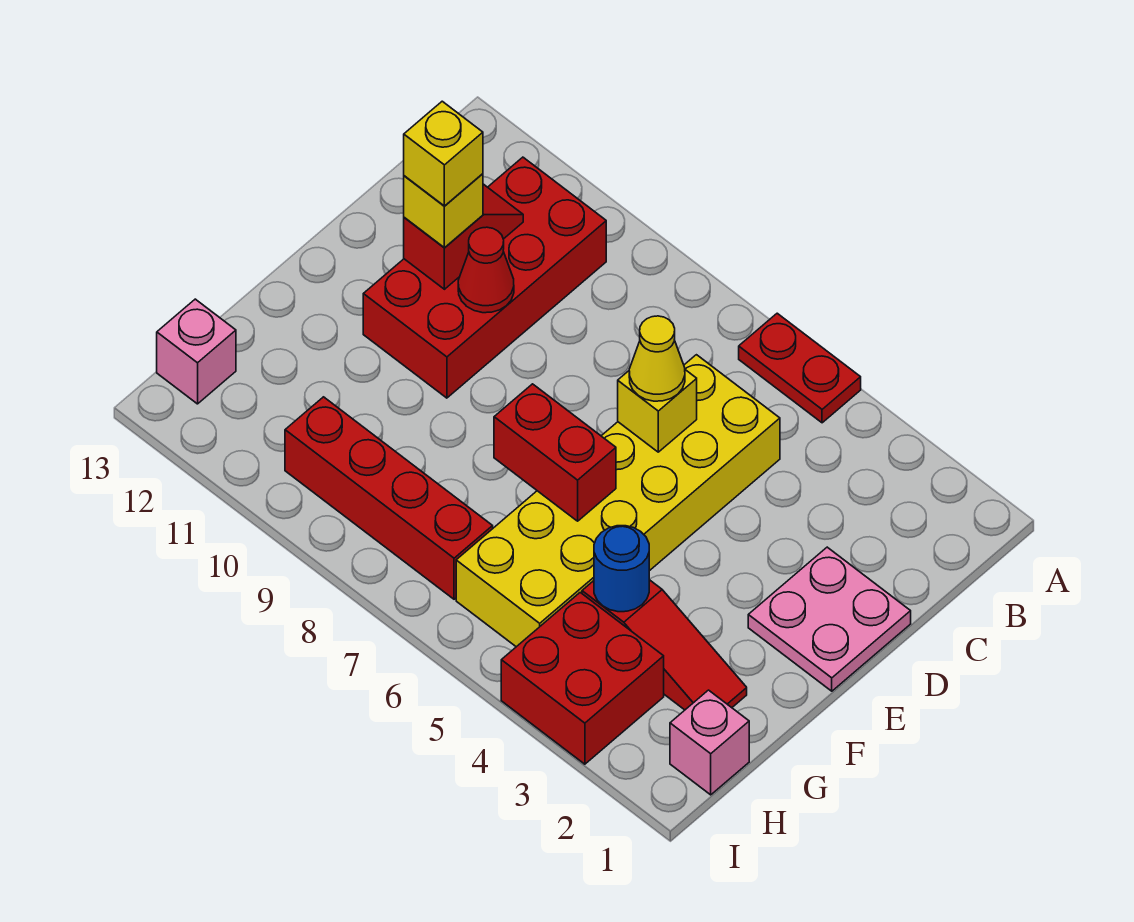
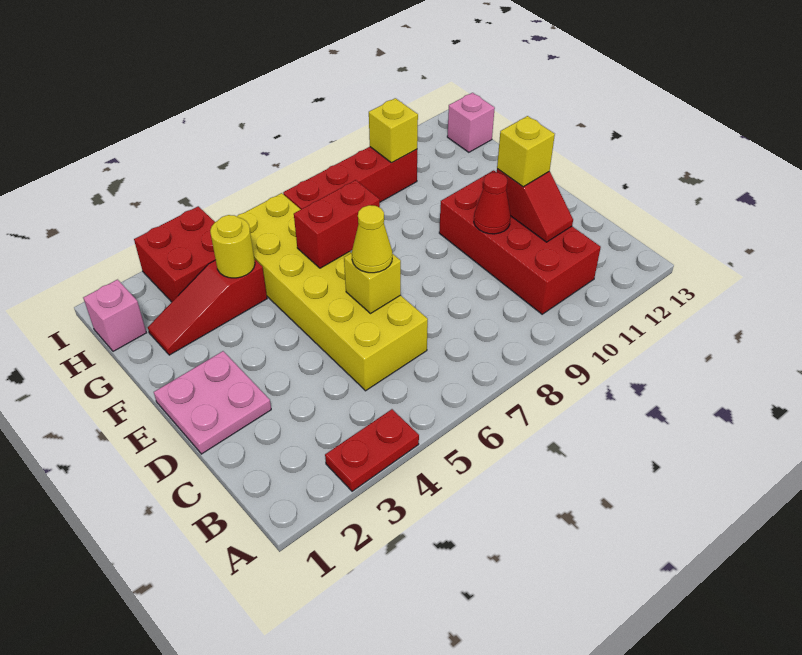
red plate A5:A6 level 1 -> red plate A3:A4 level 1
yellow brick D11 level 4 -> yellow brick H10 level 2
blue round brick G4 level 2 -> yellow round brick G4 level 2

